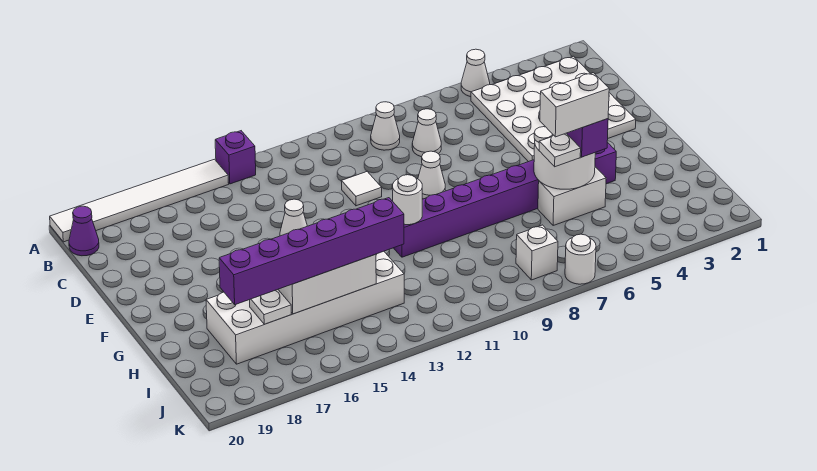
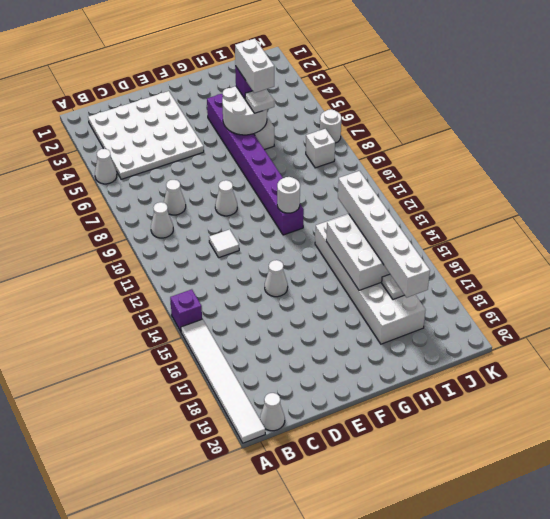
purple cone B20 level 1 -> white cone B20 level 1
purple brick I13:I18 level 3 -> white brick I13:I18 level 3

